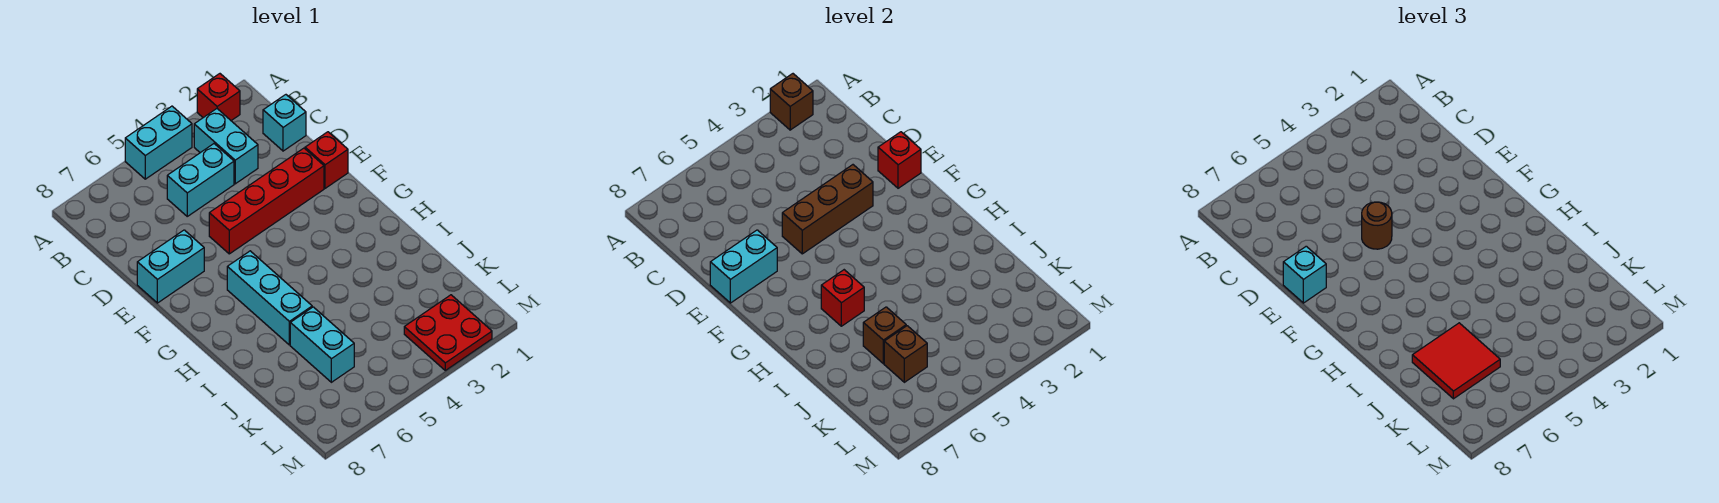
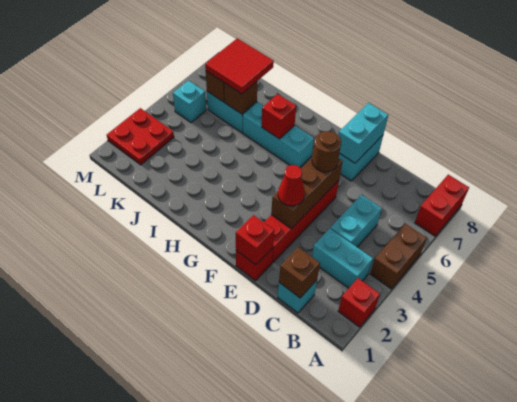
brown brick A2 level 2 -> brown brick C1 level 2
cyan brick A4:A5 level 1 -> brown brick A4:A5 level 1
none -> red brick A7:A8 level 1
none -> red cone E3 level 3
cyan brick E8 level 3 -> cyan brick L5 level 1

